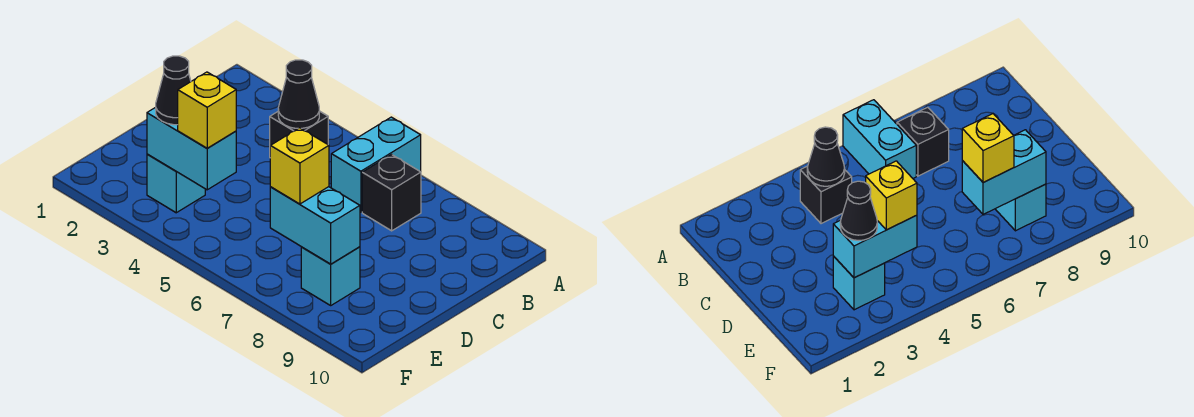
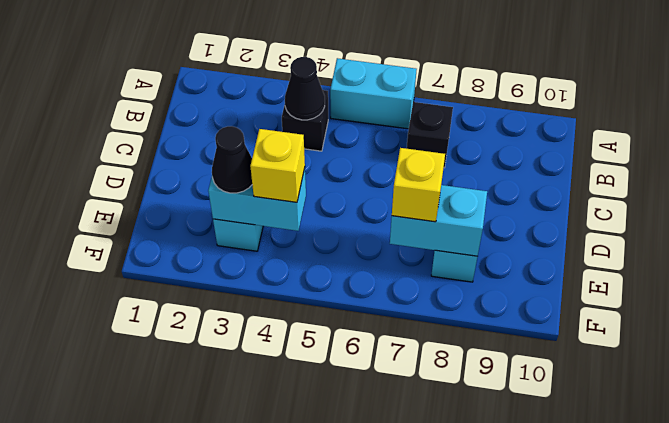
cyan brick A6:B6 level 1 -> cyan brick A5:A6 level 1

